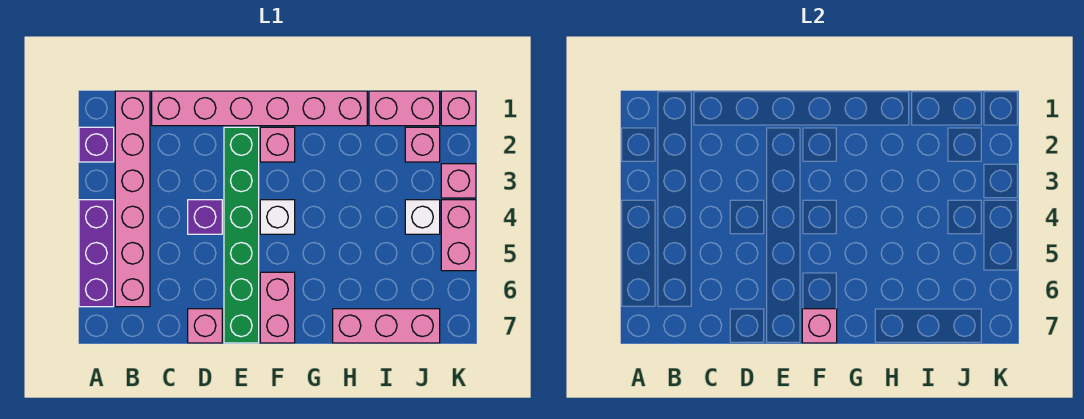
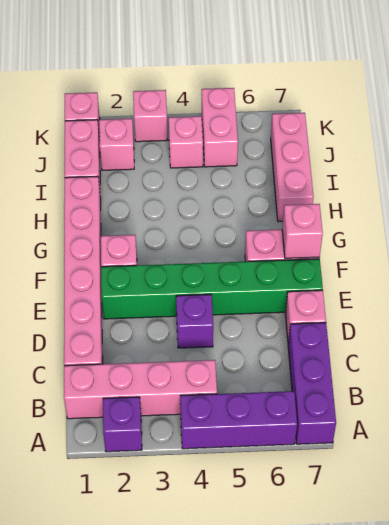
none -> purple brick A7:C7 level 1
pink brick B1:B6 level 1 -> pink brick B1:B4 level 1
white brick F4 level 1 -> none
white brick J4 level 1 -> pink brick J4 level 1
pink brick K4:K5 level 1 -> pink brick J5:K5 level 1

